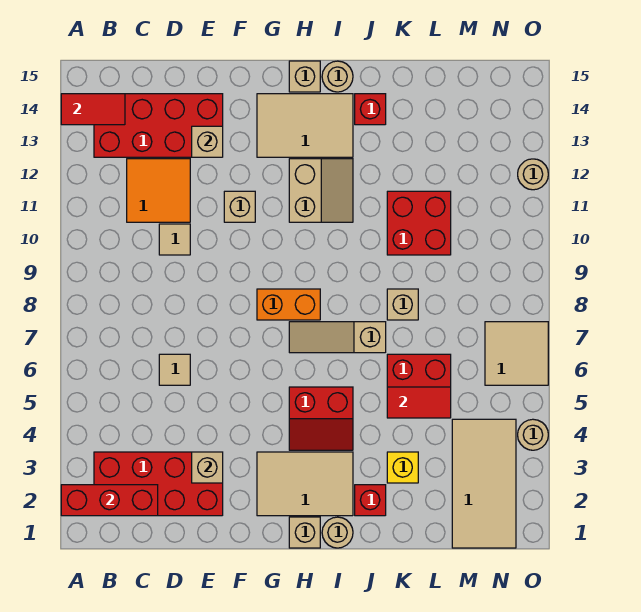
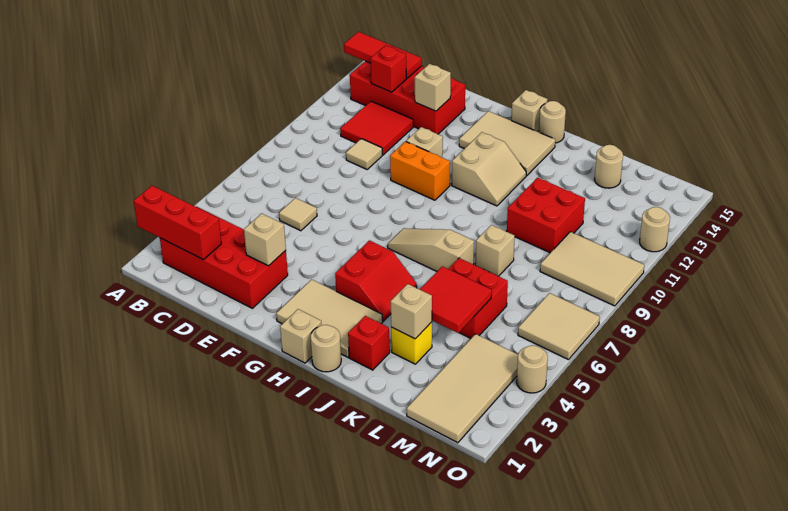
red tile A14:B14 level 2 -> red tile A14:C14 level 2
orange tile C11:D12 level 1 -> red tile C11:D12 level 1
orange brick G8:H8 level 1 -> orange brick F10:G10 level 1
red slope H4:I5 level 1 top 5 -> red slope H4:I5 level 1 top H
red brick J14 level 1 -> red brick C13 level 2
none -> tan brick K3 level 2
red tile K5:L5 level 2 -> red tile K4:L5 level 2
none -> tan round brick L14 level 1
none -> tan tile M9:O10 level 1

